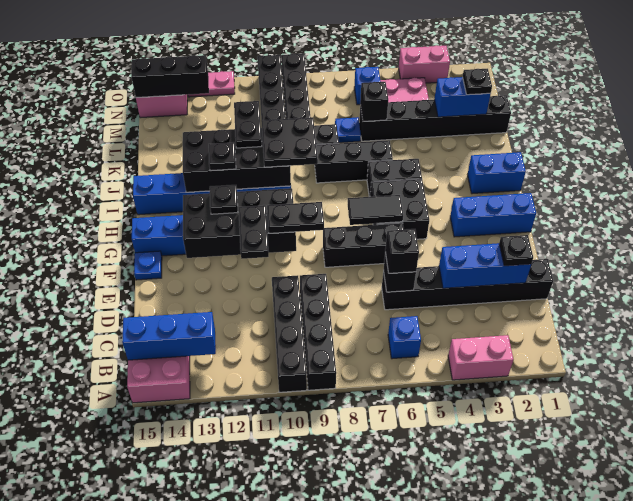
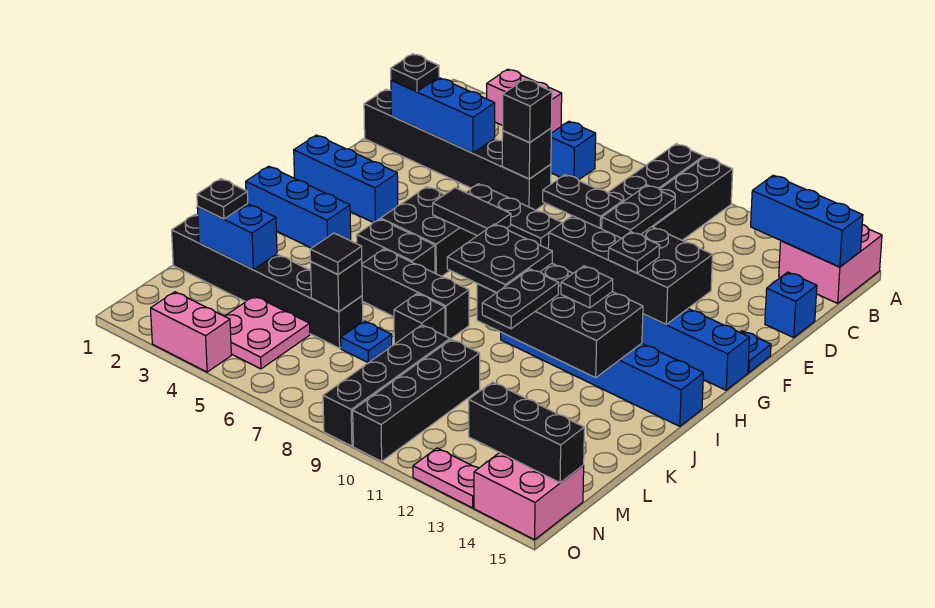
blue brick I1:I2 level 1 -> blue brick I1:I3 level 1
none -> black tile L6 level 3
blue brick N6 level 1 -> blue brick D15 level 1

